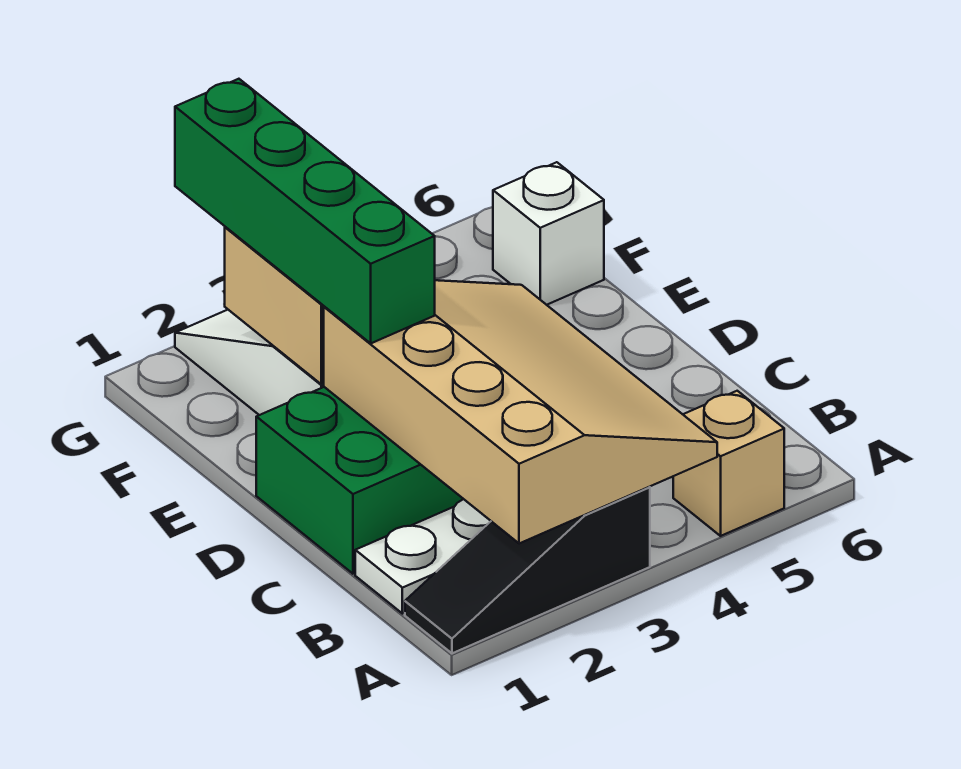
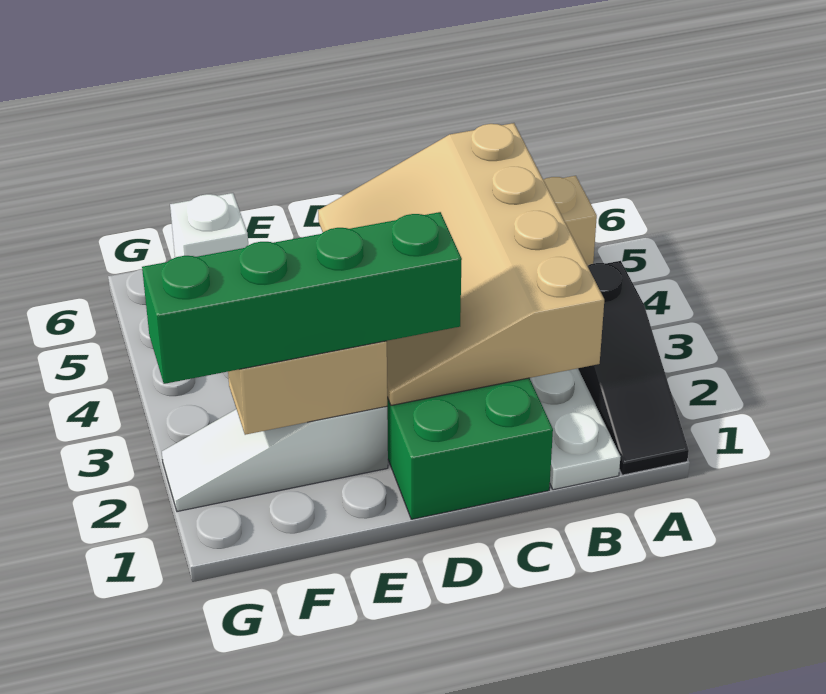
tan slope A2:D4 level 2 top 2 -> tan slope B2:D5 level 2 top B

